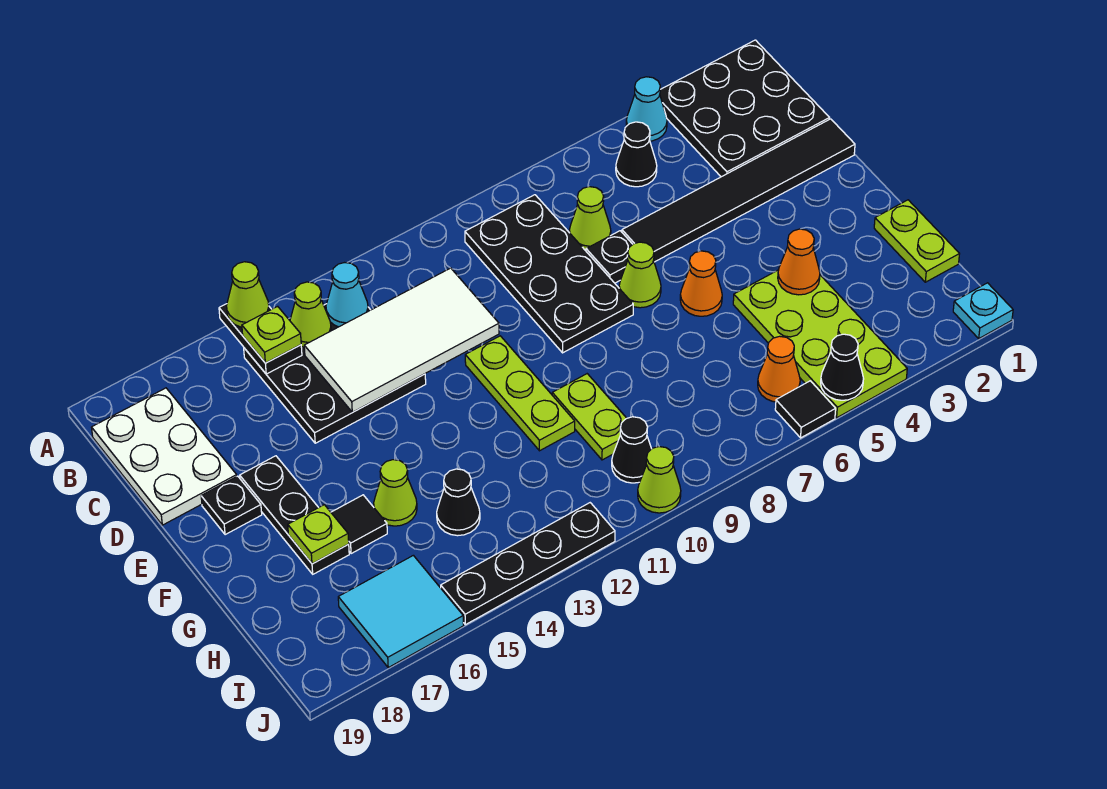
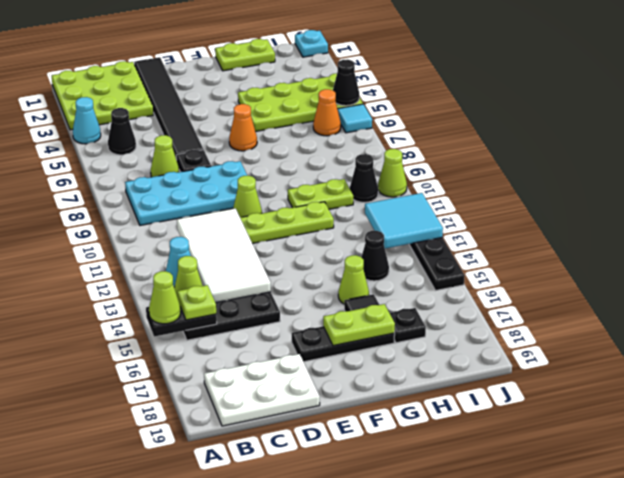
black plate A1:C3 level 1 -> lime plate A1:C3 level 1
black plate B8:E9 level 1 -> cyan plate B8:E9 level 1
lime cone E7 level 1 -> lime cone E10 level 1
black plate E18 level 1 -> black plate H17 level 1
orange cone G4 level 2 -> none
lime plate G17 level 2 -> lime plate F17:G17 level 2
cyan tile I16:J17 level 1 -> cyan tile I12:J13 level 2
black tile J6 level 1 -> cyan tile J6 level 1

